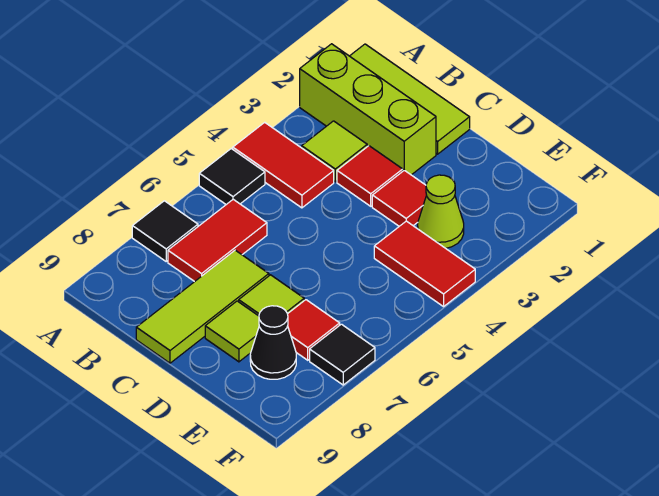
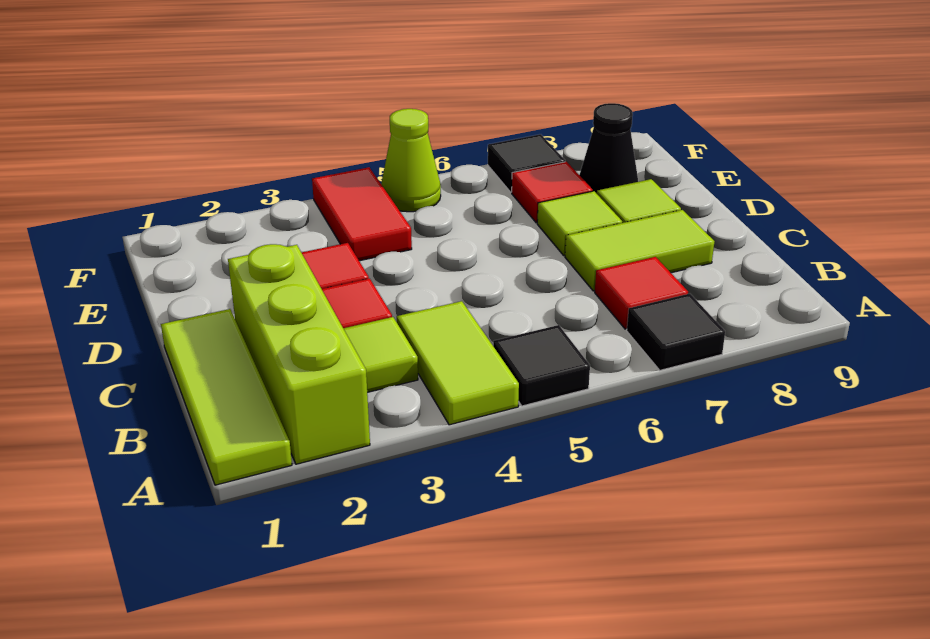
red tile A4:B4 level 1 -> lime tile A4:B4 level 1
red tile B6:B7 level 1 -> red tile B7 level 1
lime tile C7:C9 level 1 -> lime tile C7:C8 level 1
lime cone E3 level 1 -> lime cone F5 level 1

